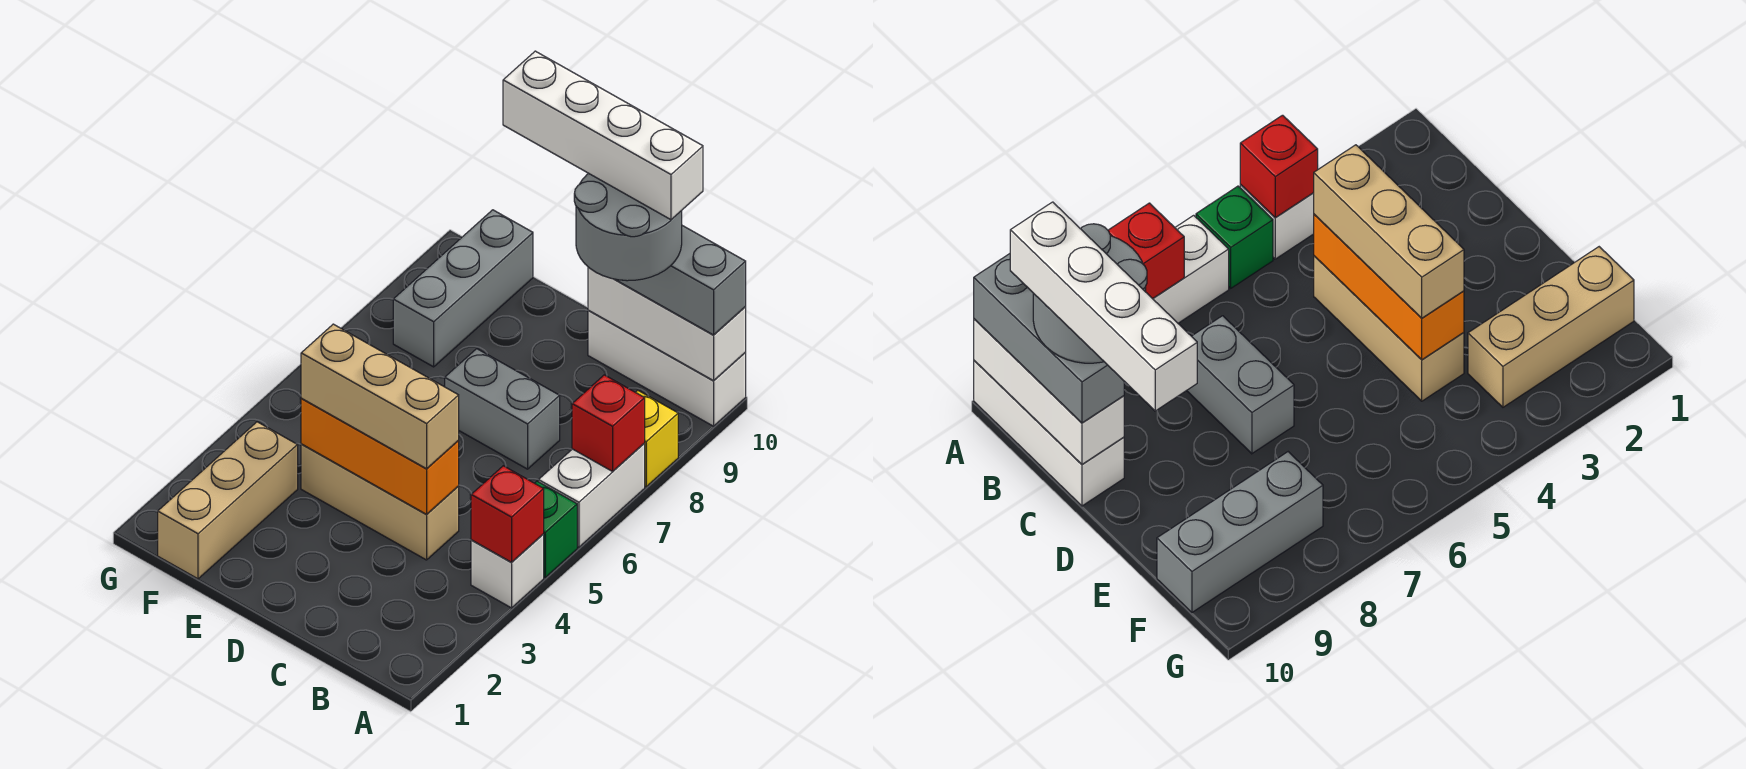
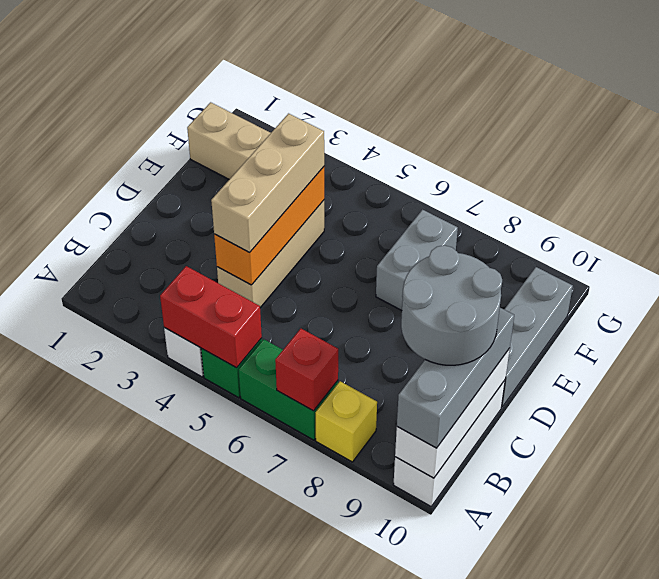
red brick A4 level 2 -> red brick A4:A5 level 2
white brick A6:A7 level 1 -> green brick A6:A7 level 1
white brick B10:E10 level 5 -> none
grey brick C7:D7 level 1 -> grey brick E7:F7 level 1
grey brick F8:F10 level 1 -> grey brick D10:F10 level 1

